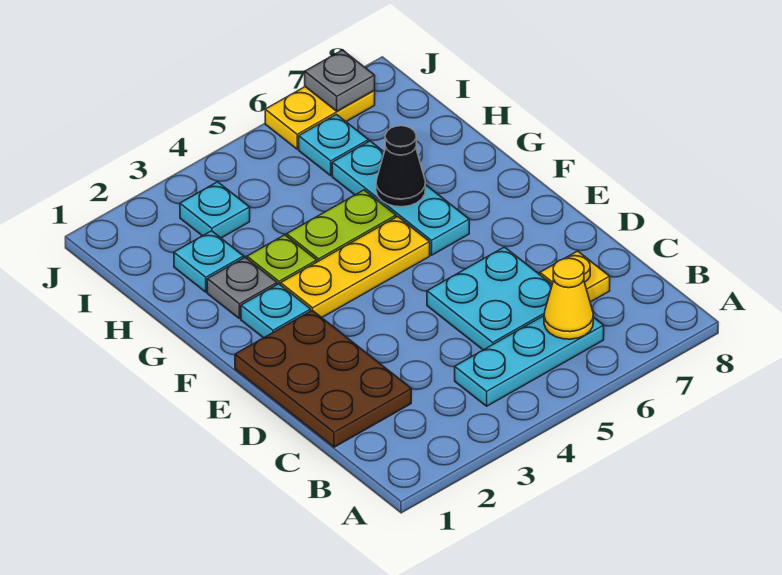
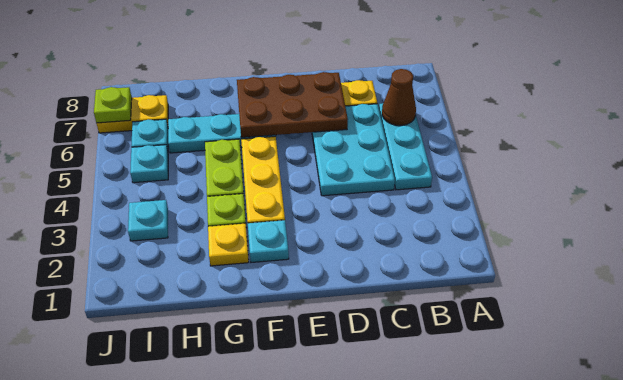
yellow cone B6 level 2 -> brown cone B6 level 2
brown plate C1:E2 level 1 -> brown plate D6:F7 level 2
cyan plate C5:D6 level 1 -> cyan plate C4:D6 level 1
grey plate G2 level 1 -> yellow plate G2 level 1
black cone G6 level 2 -> none
cyan plate H2 level 1 -> cyan plate I5 level 1
yellow plate J6:J7 level 1 -> yellow plate I7:J7 level 1
grey plate J7 level 2 -> lime plate J7 level 2

